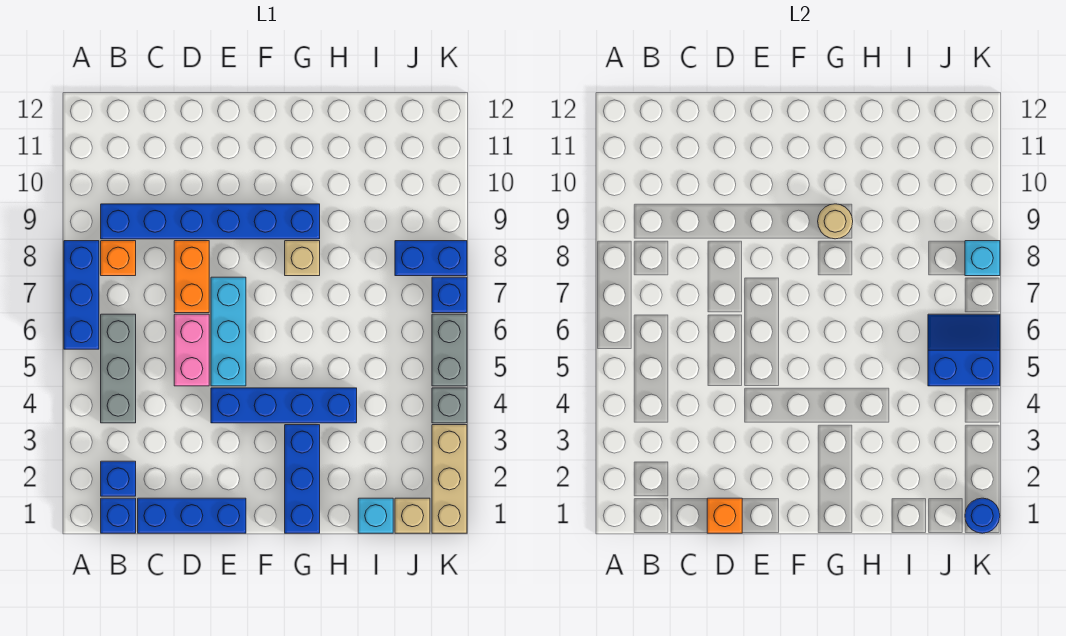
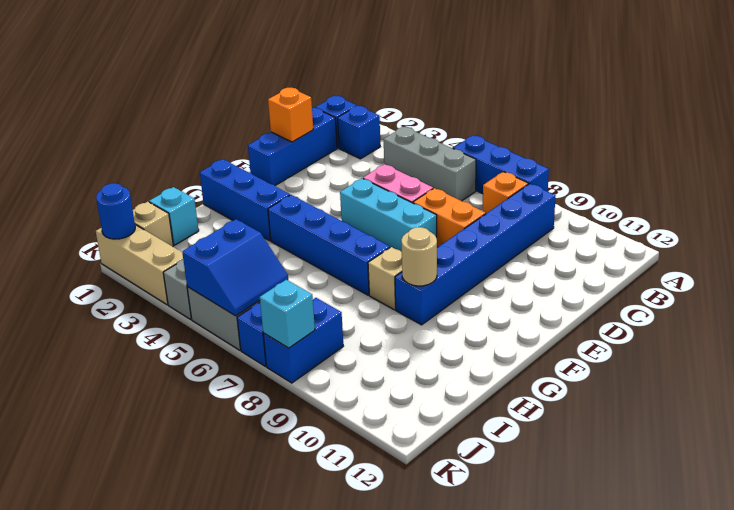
blue brick E4:H4 level 1 -> blue brick G4:G7 level 1

